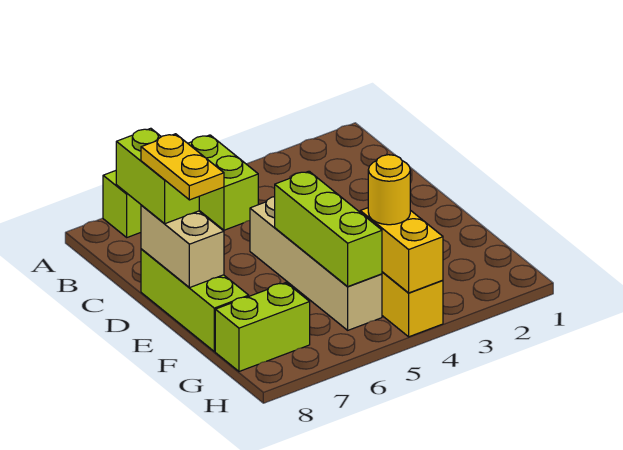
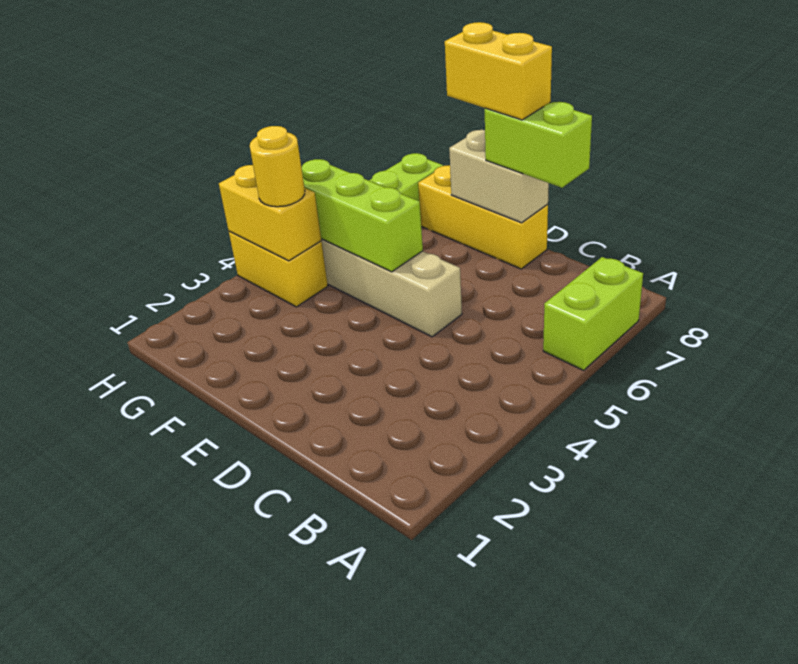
lime brick A5:B5 level 1 -> none
lime brick D8:F8 level 1 -> yellow brick D8:F8 level 1
yellow plate D8:E8 level 4 -> yellow brick D8:E8 level 4

